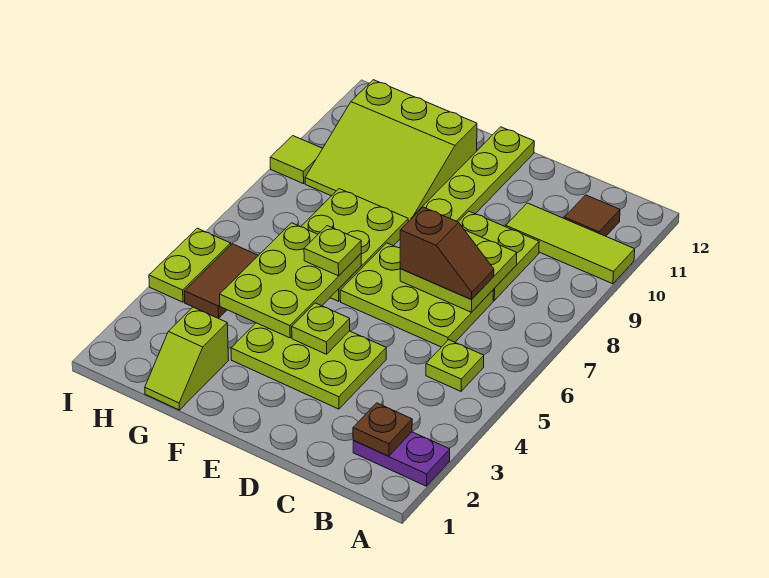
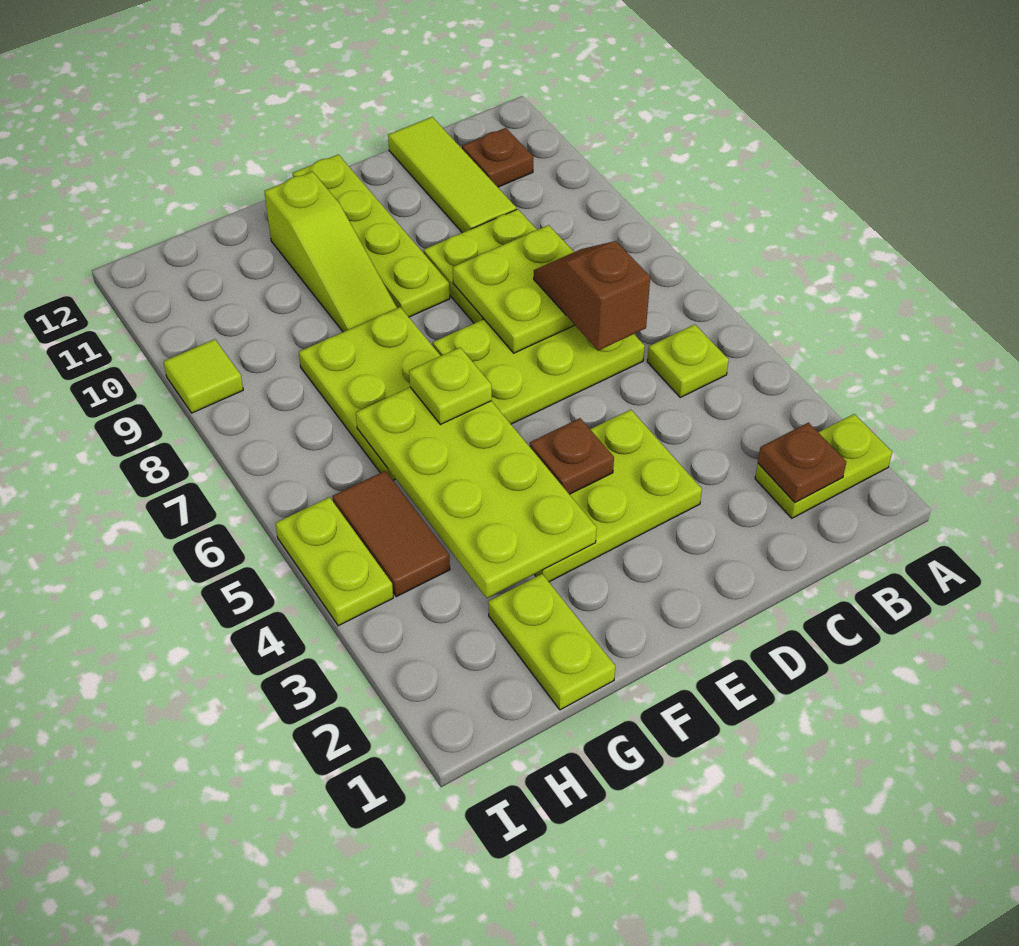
purple plate A2:B2 level 1 -> lime plate A2:B2 level 1
lime tile A10:C10 level 1 -> lime tile C10:C12 level 1
brown tile B11 level 1 -> brown plate B11 level 1
brown slope C7:D7 level 3 top D -> brown slope C6:C7 level 3 top 6
lime plate E4 level 2 -> brown plate E4 level 2
lime plate F4:G6 level 2 -> lime plate F3:G6 level 2
lime slope F9:H11 level 1 top 11 -> lime slope F9:F11 level 1 top 11
lime slope G1:G2 level 1 top 2 -> lime plate G1:G2 level 1

